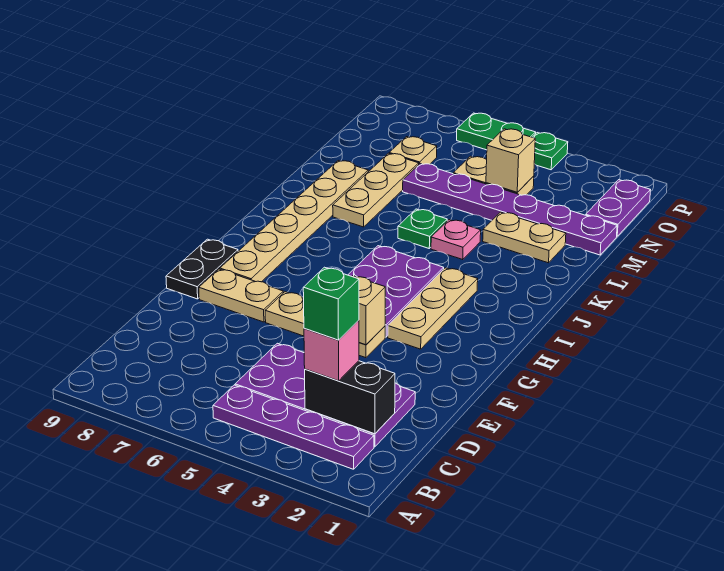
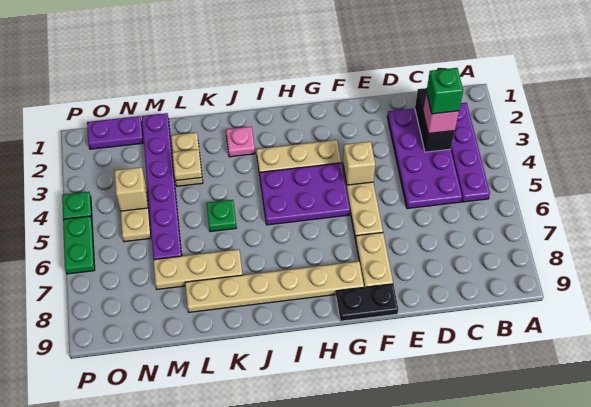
pink plate K4 level 1 -> pink plate J2 level 1
tan plate N7 level 1 -> tan plate L3 level 2

